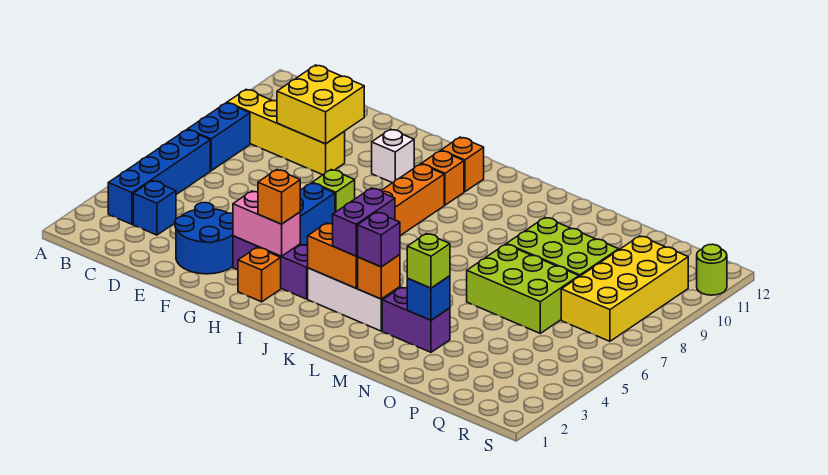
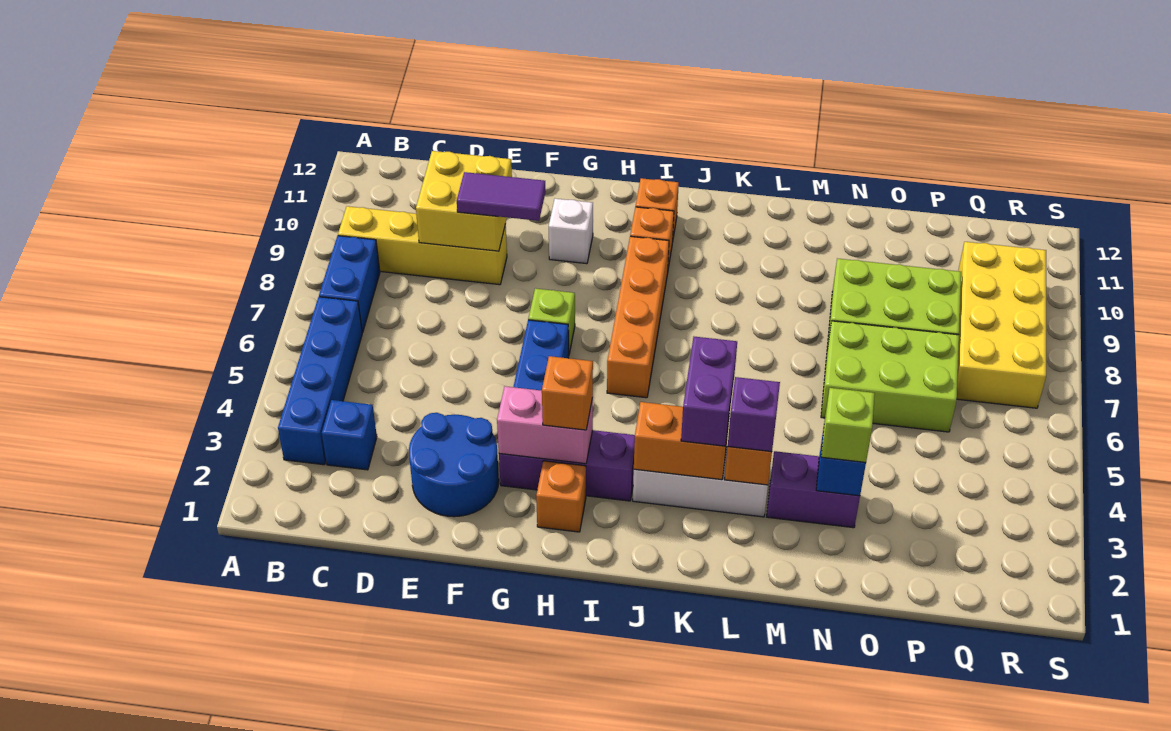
none -> purple tile E9:F9 level 3
lime round brick S11 level 1 -> none

